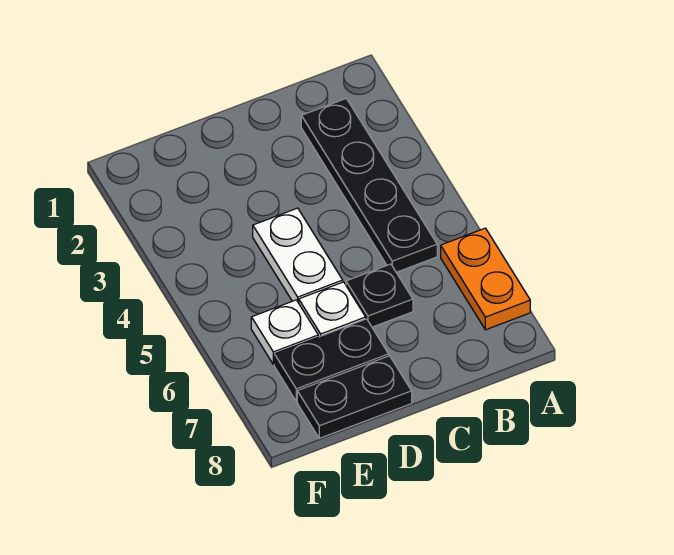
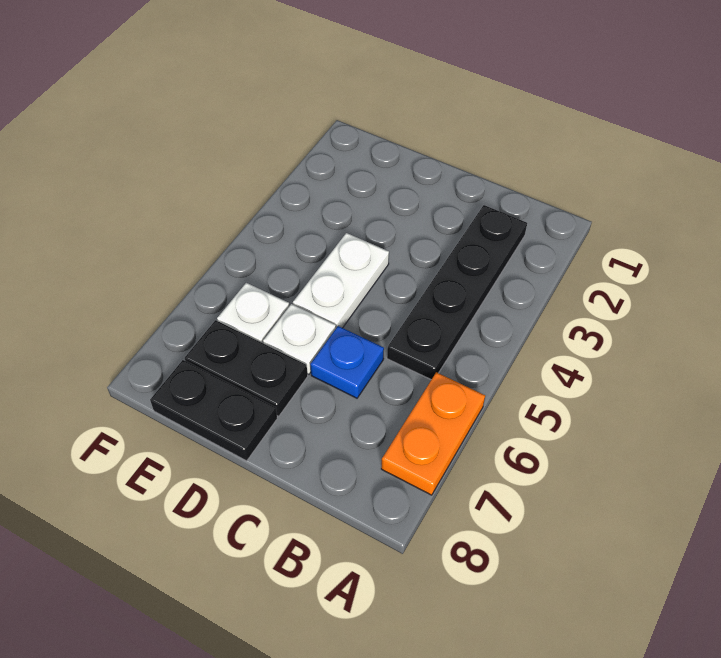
black plate C6 level 1 -> blue plate C6 level 1

